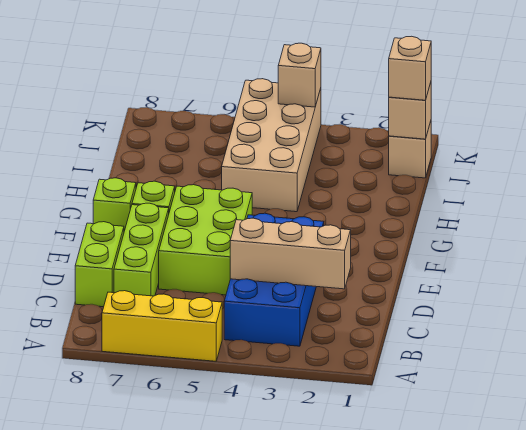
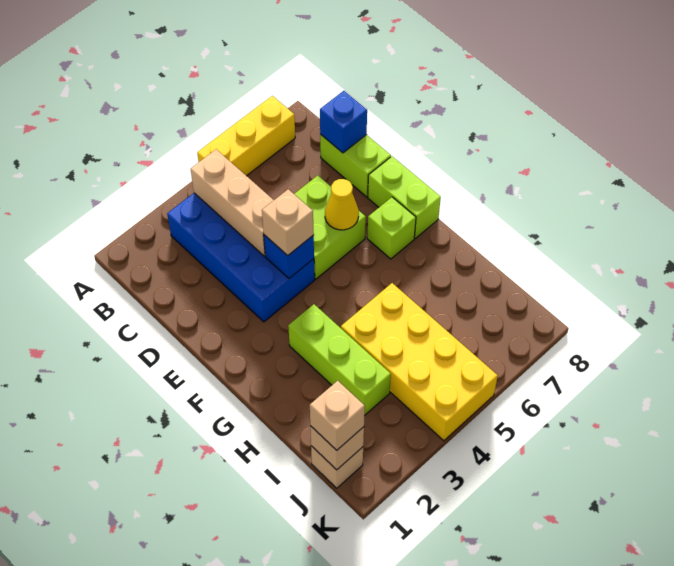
tan brick C2:C4 level 2 -> tan brick B4:D4 level 2
lime brick C7:E7 level 1 -> lime brick G3:I3 level 1
none -> blue brick C8 level 2
lime brick D5:F6 level 1 -> lime brick D5:E6 level 1
none -> blue brick E4 level 2
none -> yellow cone E6 level 2
lime brick F8 level 1 -> lime brick E8:F8 level 1
tan brick H4:K5 level 1 -> yellow brick H4:K5 level 1
tan brick K4 level 2 -> tan brick E4 level 3

